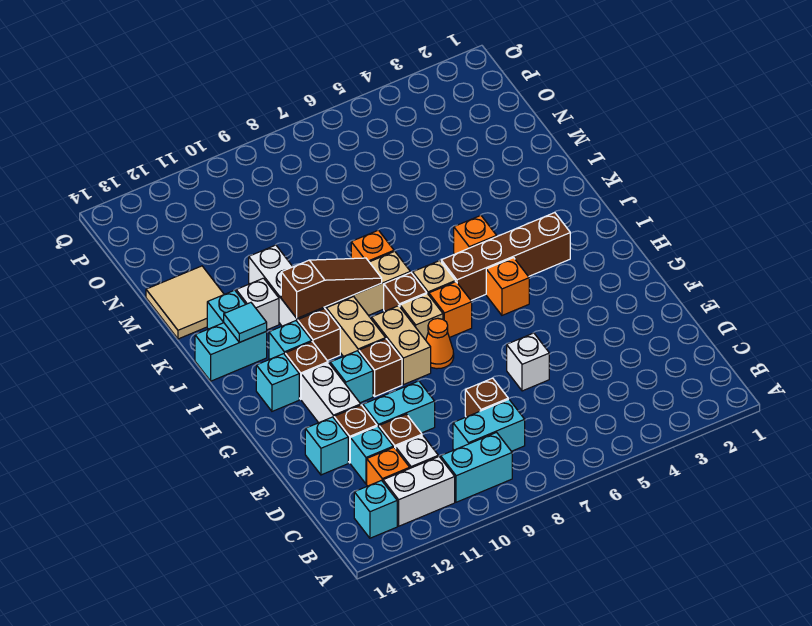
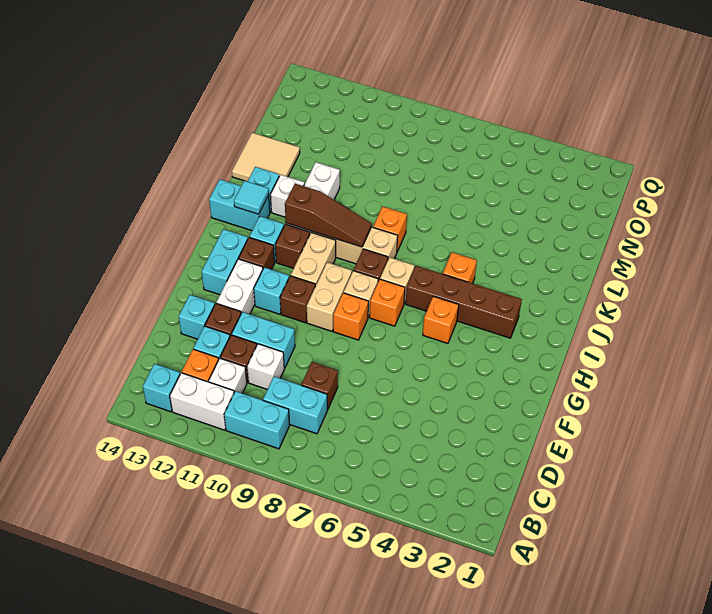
white brick E6 level 1 -> white brick D10 level 1
orange cone G8 level 1 -> orange brick G8 level 1
cyan brick H13 level 1 -> cyan brick G13:H13 level 1

